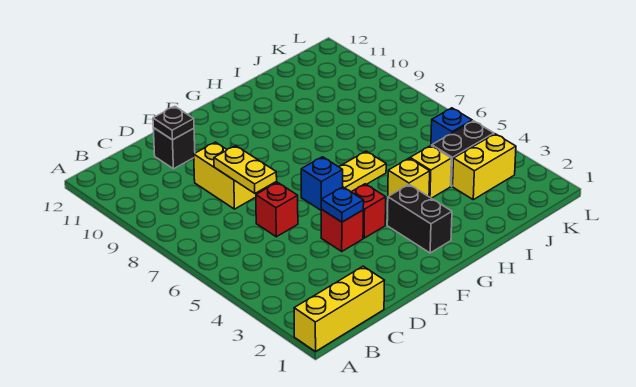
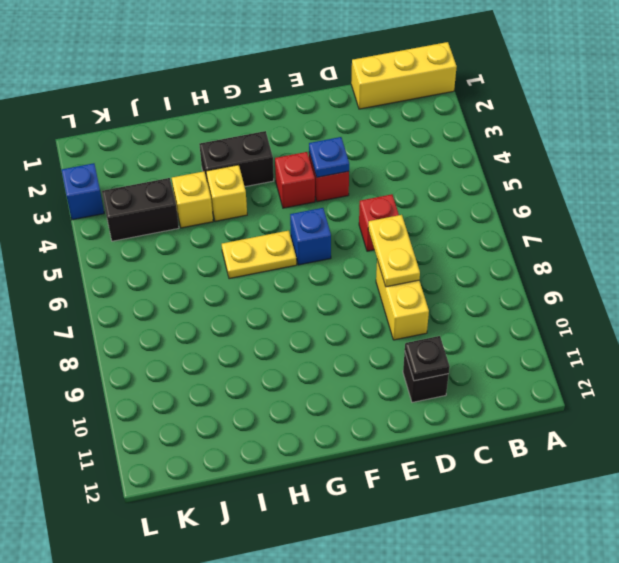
black brick G2:G3 level 1 -> black brick G3:H3 level 1
yellow brick J3:K3 level 1 -> none
blue brick K5 level 1 -> blue brick L3 level 1

